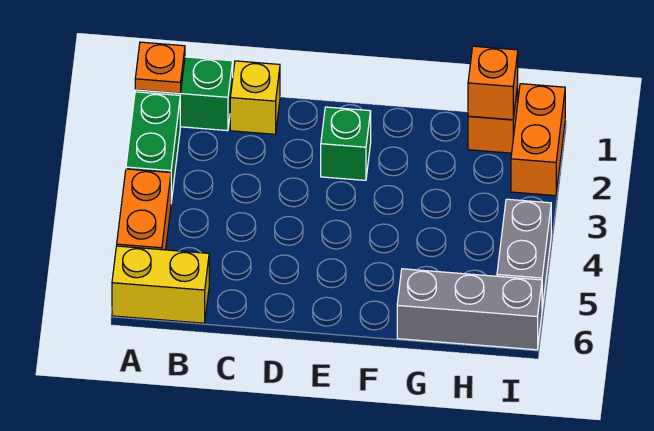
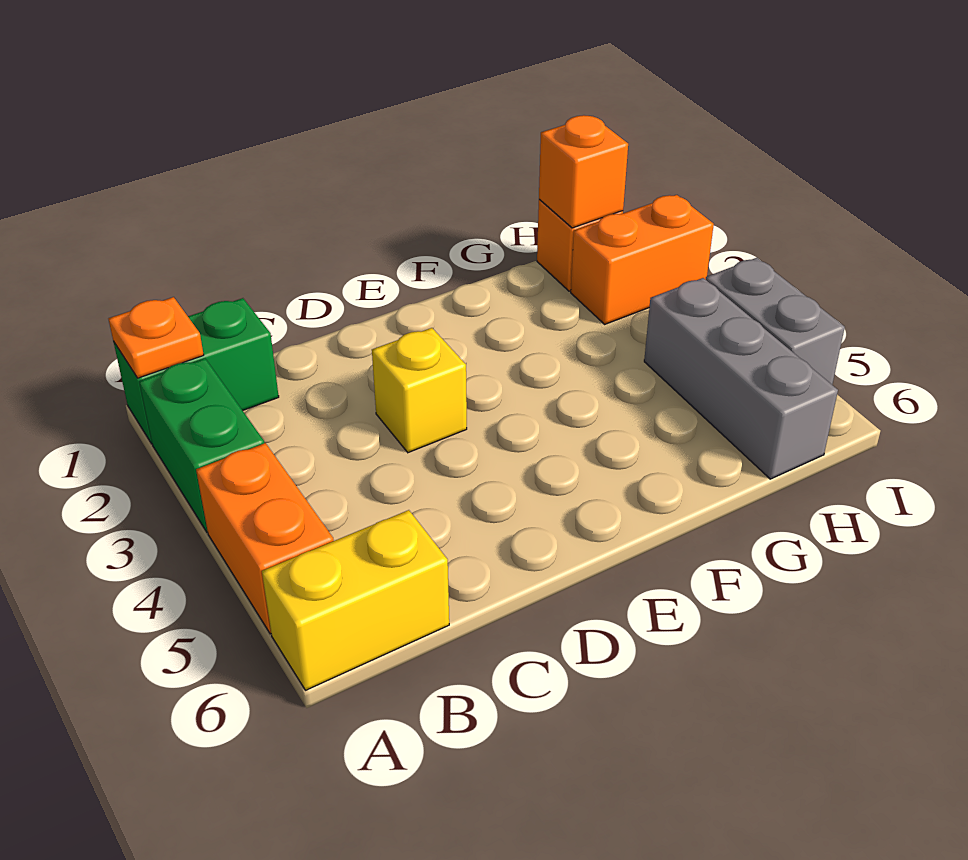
yellow brick C1 level 1 -> yellow brick D3 level 1
green brick E2 level 1 -> none
grey brick G6:I6 level 1 -> grey brick H4:H6 level 1
orange brick I1:I2 level 1 -> orange brick H2:I2 level 1

